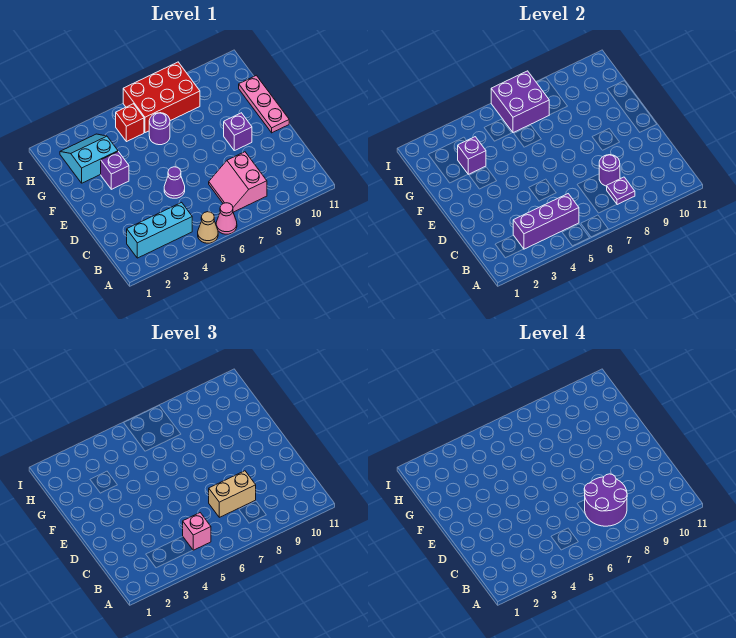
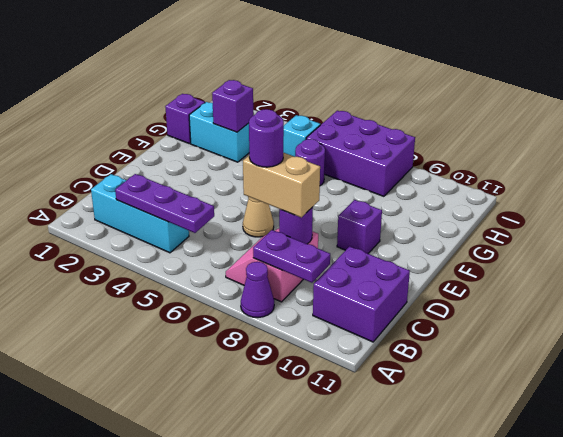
tan cone A5 level 1 -> tan cone D6 level 1
pink cone A6 level 1 -> none
purple brick B3:B5 level 2 -> purple plate B3:B5 level 2
pink brick B5 level 3 -> none
purple round brick B7:C8 level 4 -> purple round brick C7 level 4
purple plate B8 level 2 -> purple plate B8:B9 level 2
purple cone D5 level 1 -> purple cone A8 level 1
pink plate E11:G11 level 1 -> none
purple brick F3 level 1 -> purple brick G1 level 1
red brick H5 level 1 -> cyan brick H5 level 1
red brick H6:I8 level 1 -> purple brick H6:I8 level 1
purple brick H6:I7 level 2 -> purple brick B10:C11 level 1

